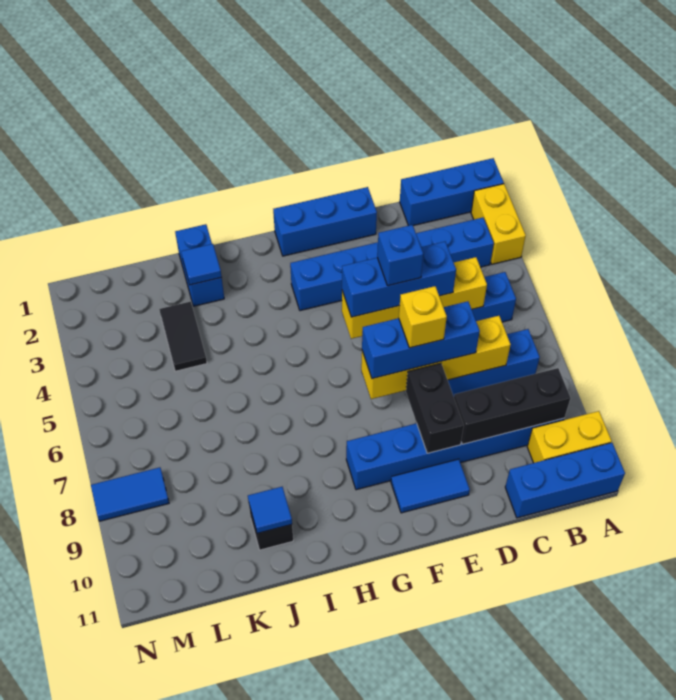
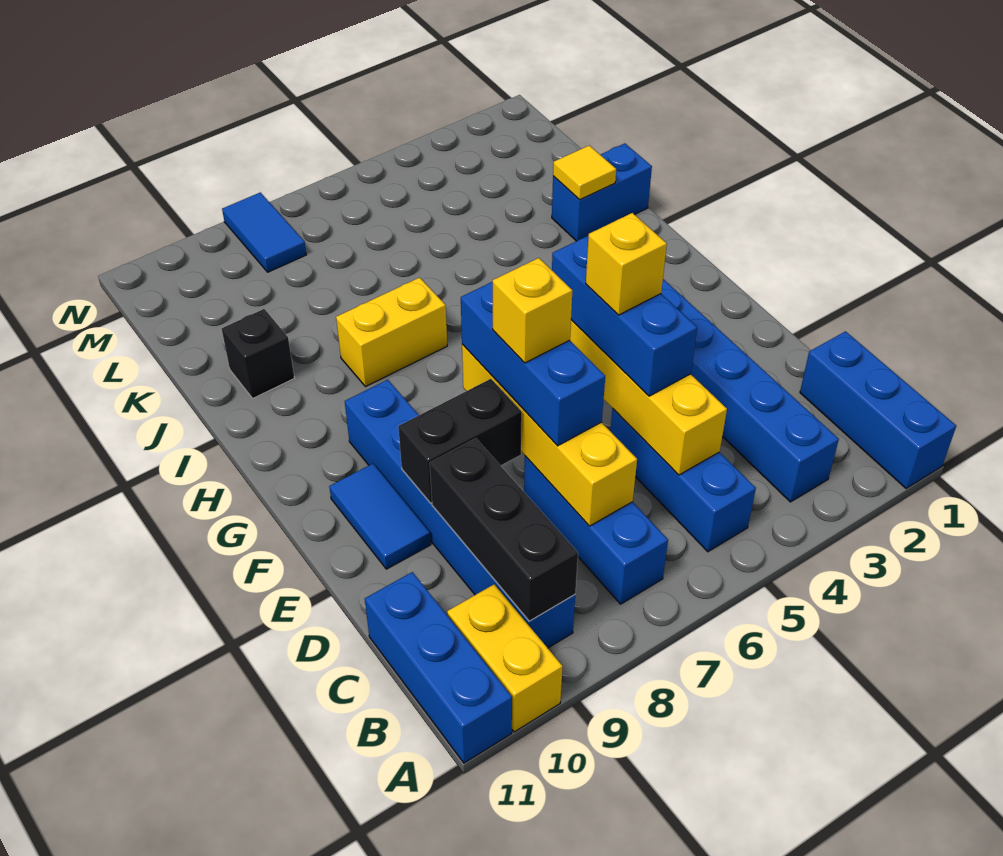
yellow brick A2:A3 level 1 -> yellow brick I7:I8 level 1
blue brick E1:G1 level 1 -> none
blue brick E5 level 4 -> yellow brick E5 level 4
blue tile J2 level 2 -> yellow tile J2 level 2
blue tile J10 level 2 -> none
black tile K3:K4 level 1 -> none

